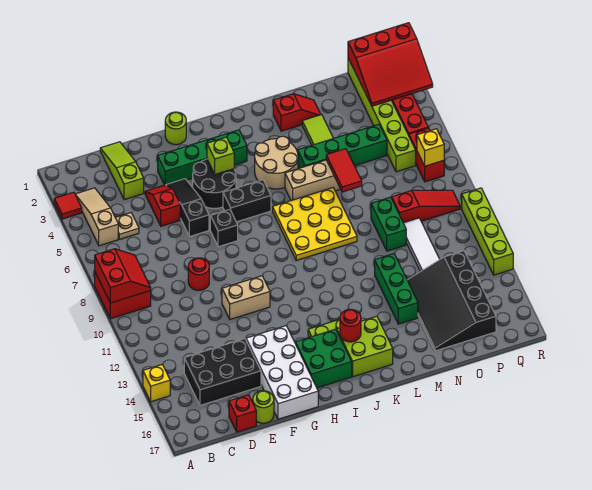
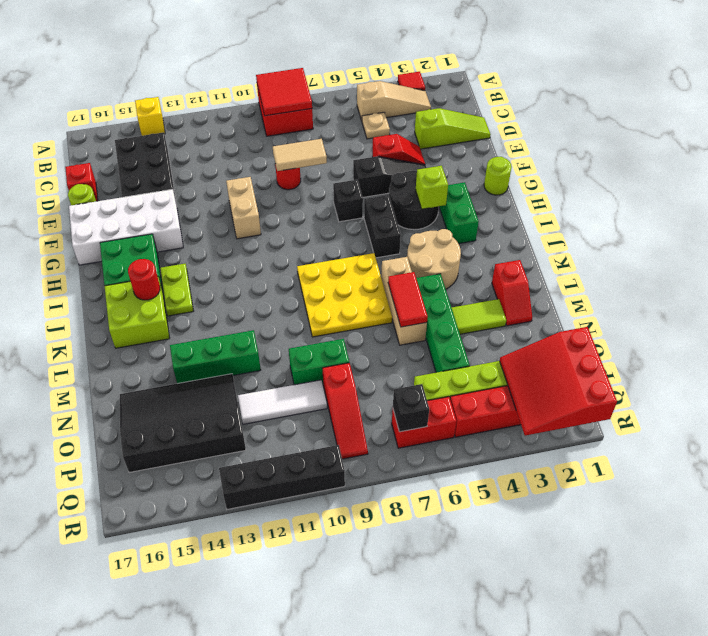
red slope A8:B9 level 2 top A -> red tile A8:B9 level 2
none -> tan tile E8:E9 level 2
green brick F3:I3 level 1 -> green brick H3:I3 level 1
red tile M6:M7 level 2 -> red tile L6:M6 level 2
yellow brick Q7 level 2 -> black brick Q7 level 2
lime brick R10:R13 level 1 -> black brick R10:R13 level 1

